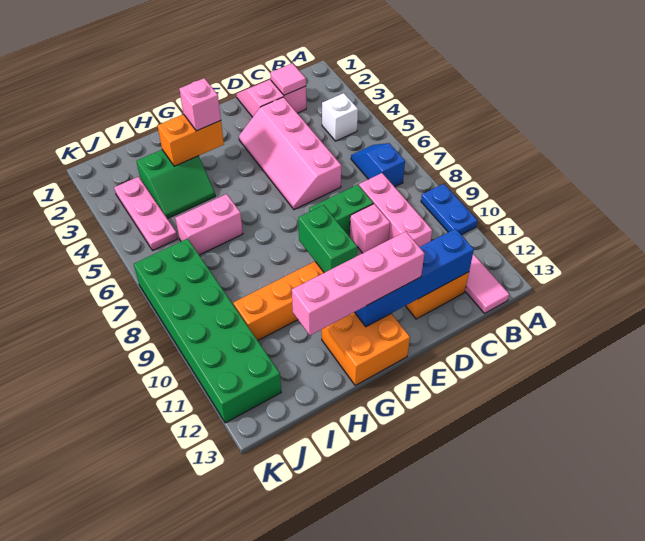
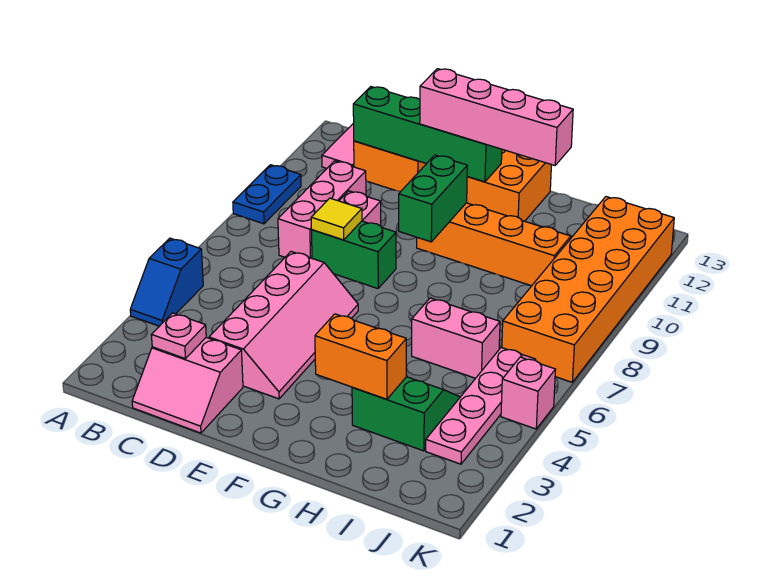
white brick B4 level 1 -> none
blue slope B6:B7 level 1 top 7 -> blue slope A4:A5 level 1 top 5
pink tile C2 level 2 -> pink plate C2 level 2
blue brick C12:F12 level 2 -> green brick C12:F12 level 2
none -> yellow tile D8 level 2
pink brick G3 level 3 -> pink brick K5 level 1
pink plate J3:J5 level 1 -> pink plate J3:J6 level 1
green brick J7:K12 level 1 -> orange brick J7:K12 level 1

